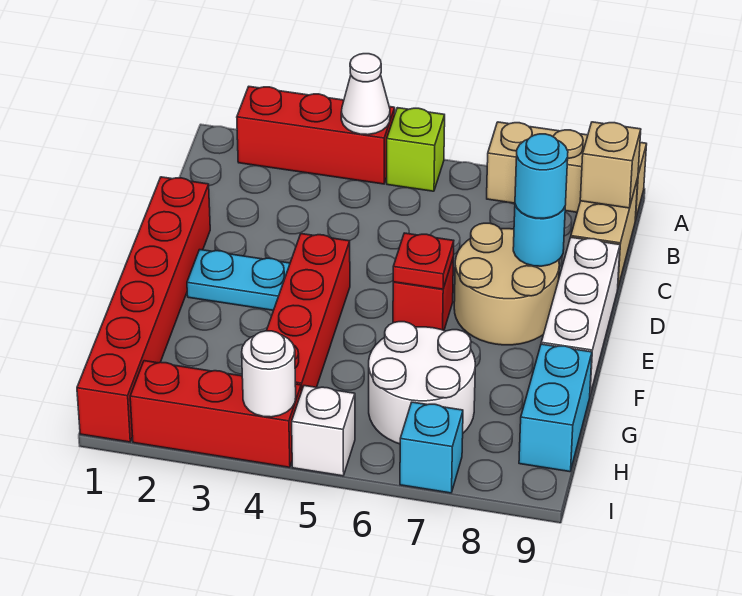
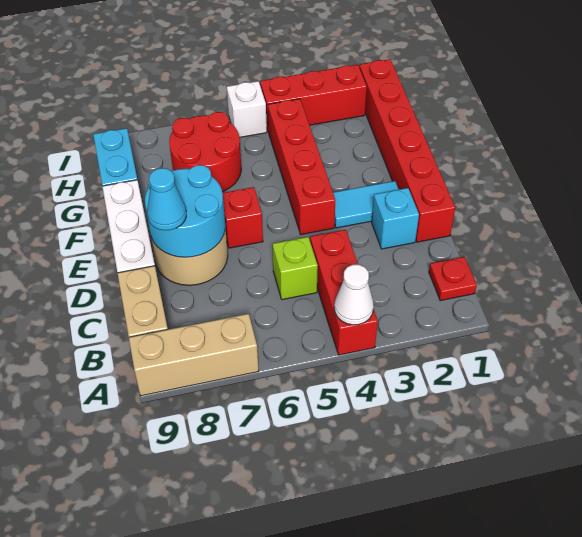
red brick A2:A4 level 1 -> red brick A4:C4 level 1
lime brick A5 level 1 -> lime brick C5 level 1
tan brick B9 level 2 -> none
cyan round brick D8 level 2 -> cyan round brick D7:E8 level 2
cyan round brick D8 level 3 -> cyan cone D8 level 3
cyan plate E2:E3 level 1 -> cyan tile E2:E3 level 1
red plate E6 level 2 -> red plate B1 level 1
white round brick G6:H7 level 1 -> red round brick G6:H7 level 1
white round brick I4 level 2 -> none
cyan brick I7 level 1 -> cyan brick D2 level 1

